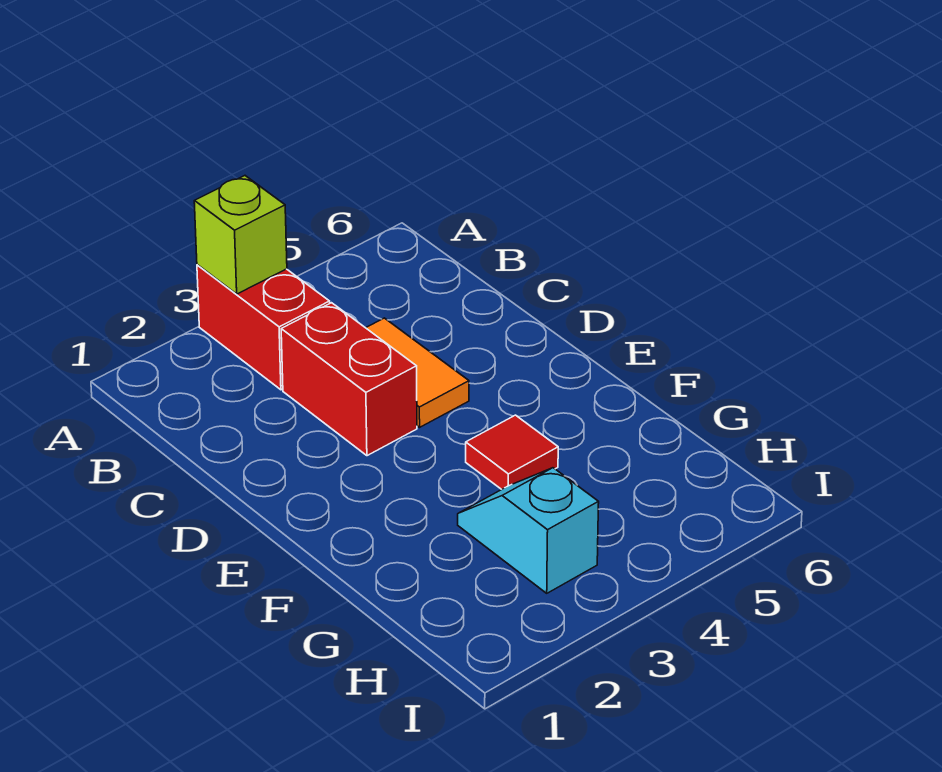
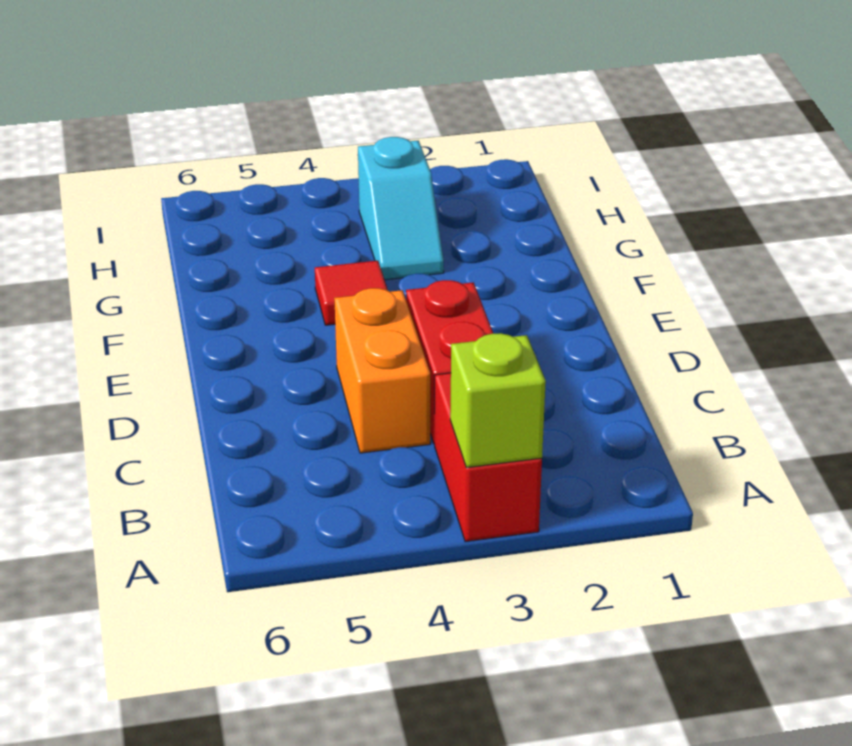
orange tile C4:D4 level 1 -> orange brick C4:D4 level 1

